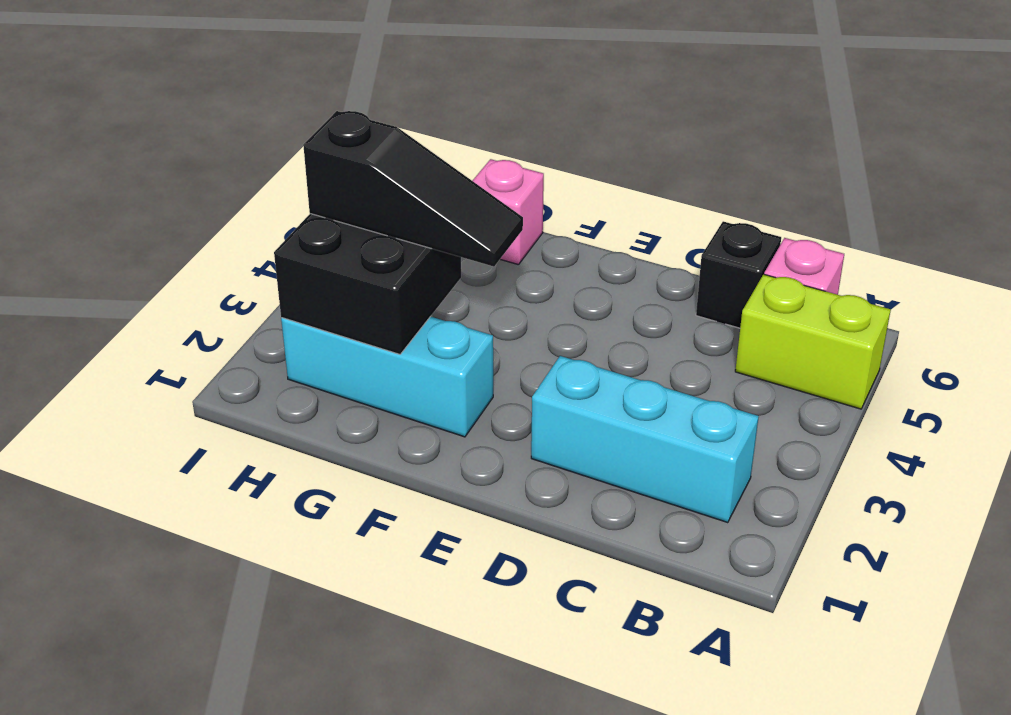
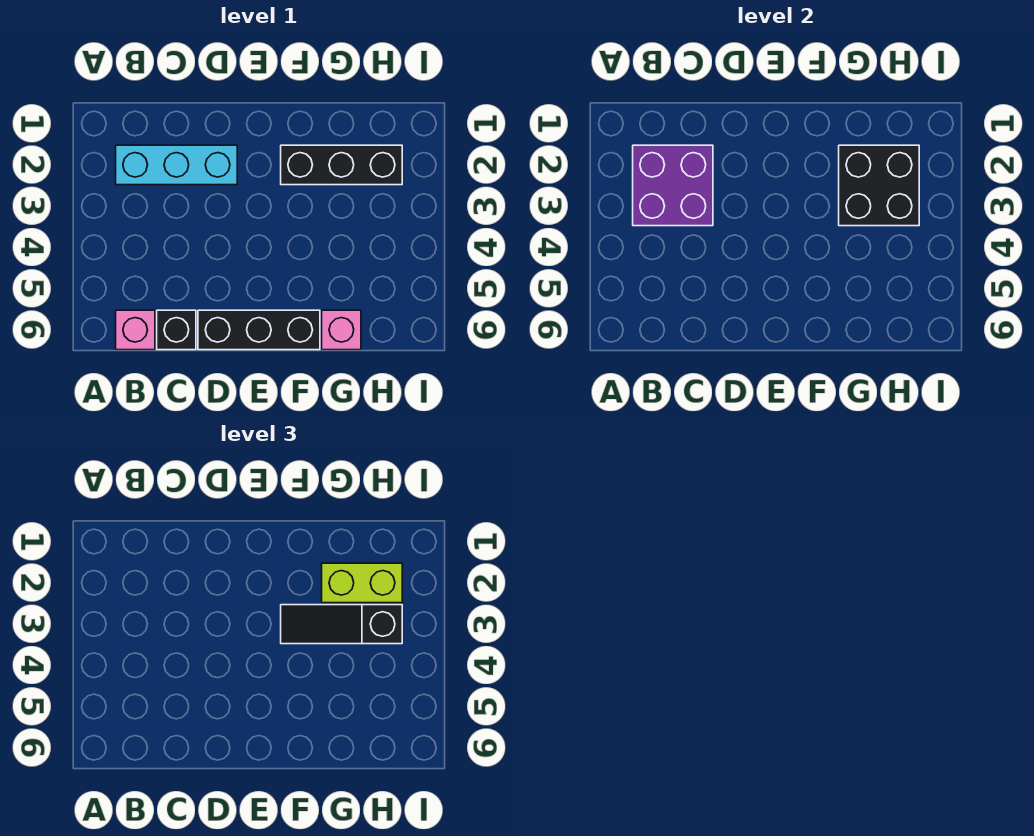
lime brick A5:B5 level 1 -> lime brick G2:H2 level 3
none -> purple brick B2:C3 level 2
none -> black brick D6:F6 level 1
cyan brick F2:H2 level 1 -> black brick F2:H2 level 1

